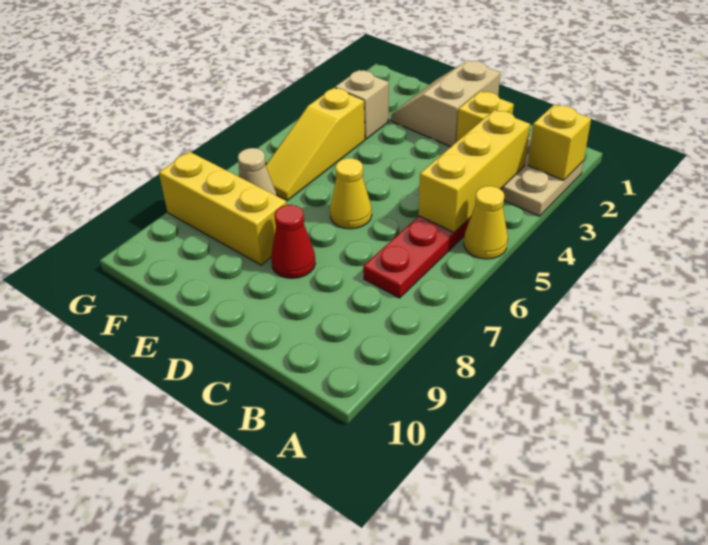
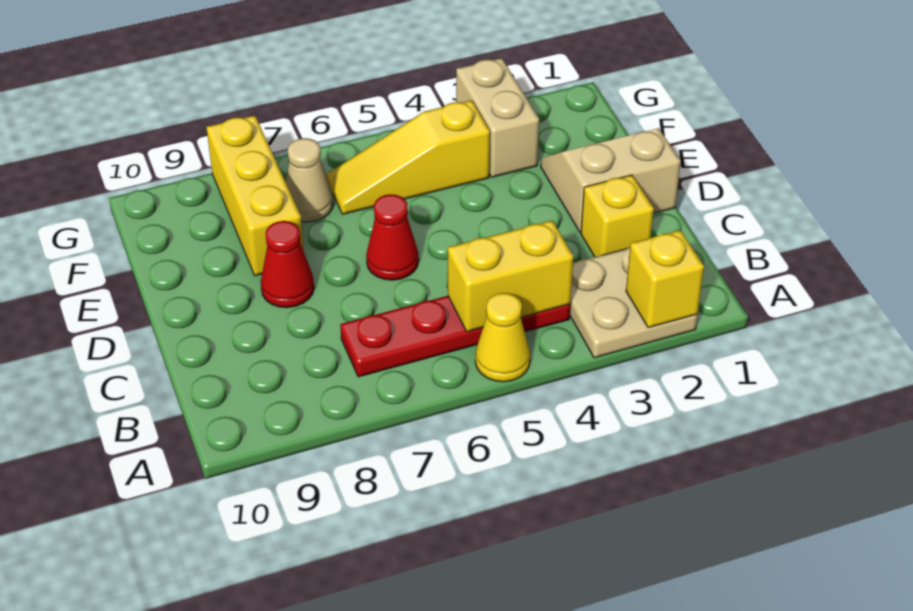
yellow brick B3:B5 level 2 -> yellow brick B4:B5 level 2
yellow cone D6 level 1 -> red cone D6 level 1
tan brick F3 level 1 -> tan brick F3:G3 level 1

